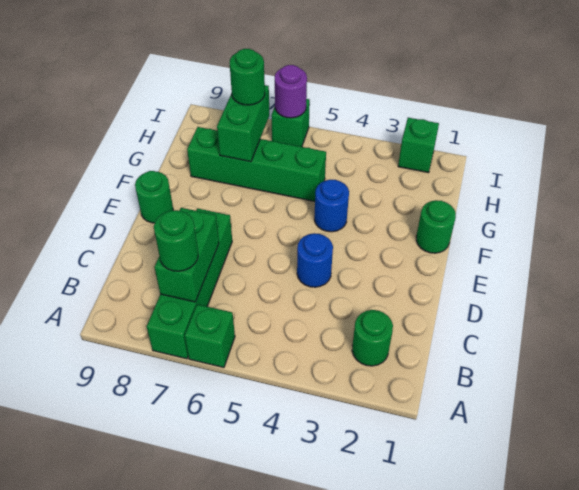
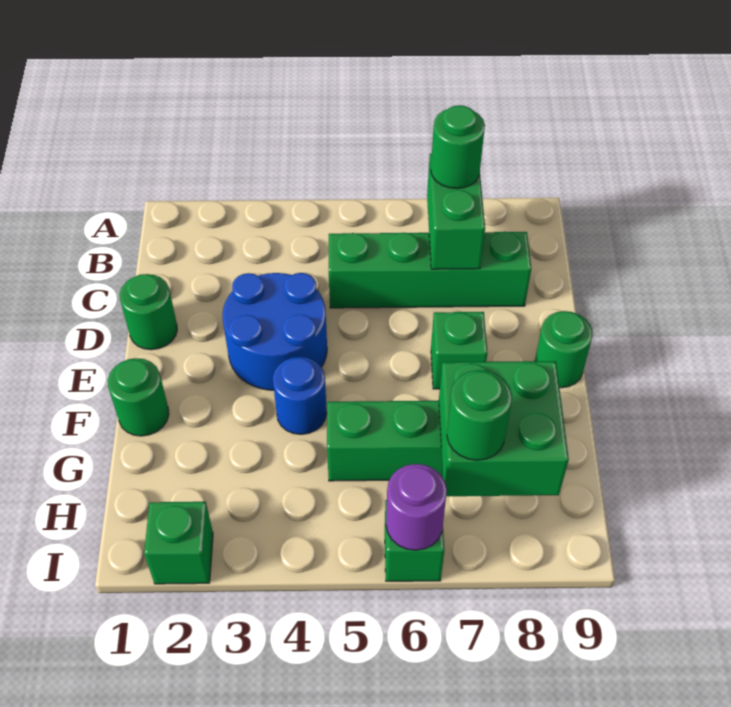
green brick A6 level 1 -> green brick E7 level 1
green brick A7:D7 level 1 -> green brick C5:C8 level 1
green round brick B2 level 1 -> green round brick D1 level 1
blue round brick D4 level 1 -> blue round brick D3:E4 level 1
green brick G7:H7 level 2 -> green brick G7:H8 level 2

